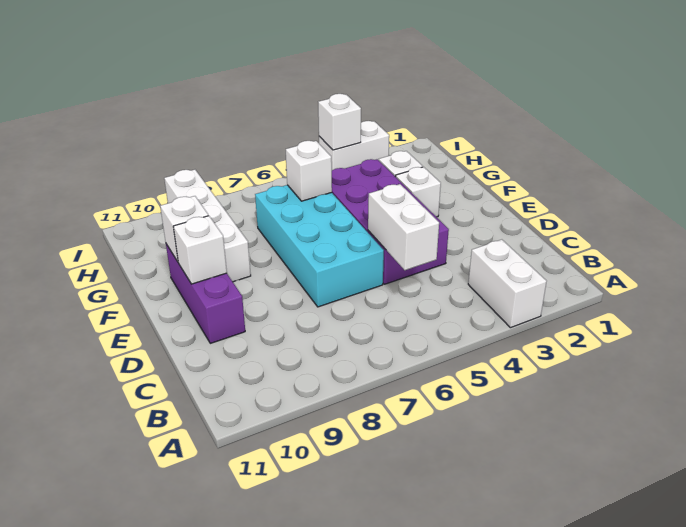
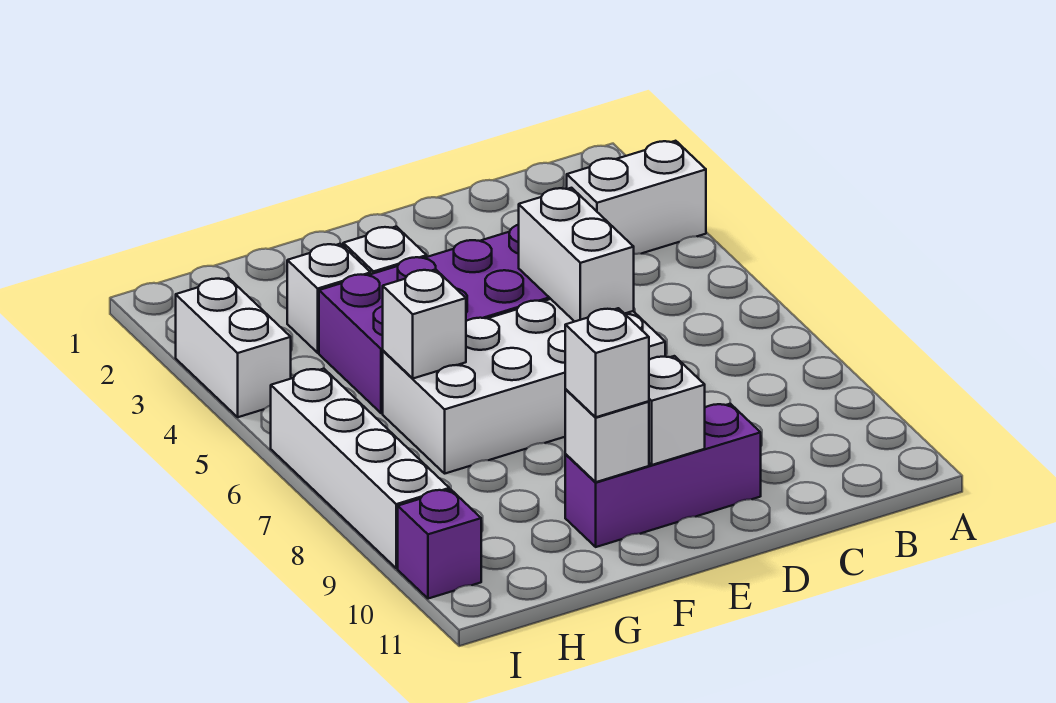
white brick C5:D5 level 2 -> white brick D5:D6 level 2
cyan brick D6:G7 level 1 -> white brick D6:G7 level 1
white brick F9:I9 level 1 -> white brick I6:I9 level 1
white brick I4 level 2 -> white brick F10 level 3
none -> purple brick I10 level 1

